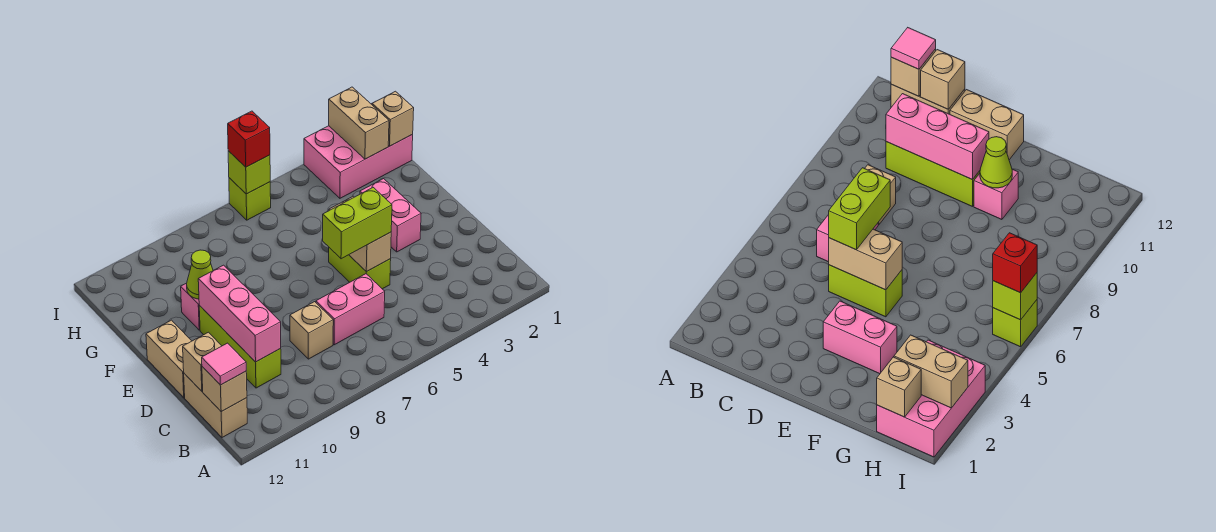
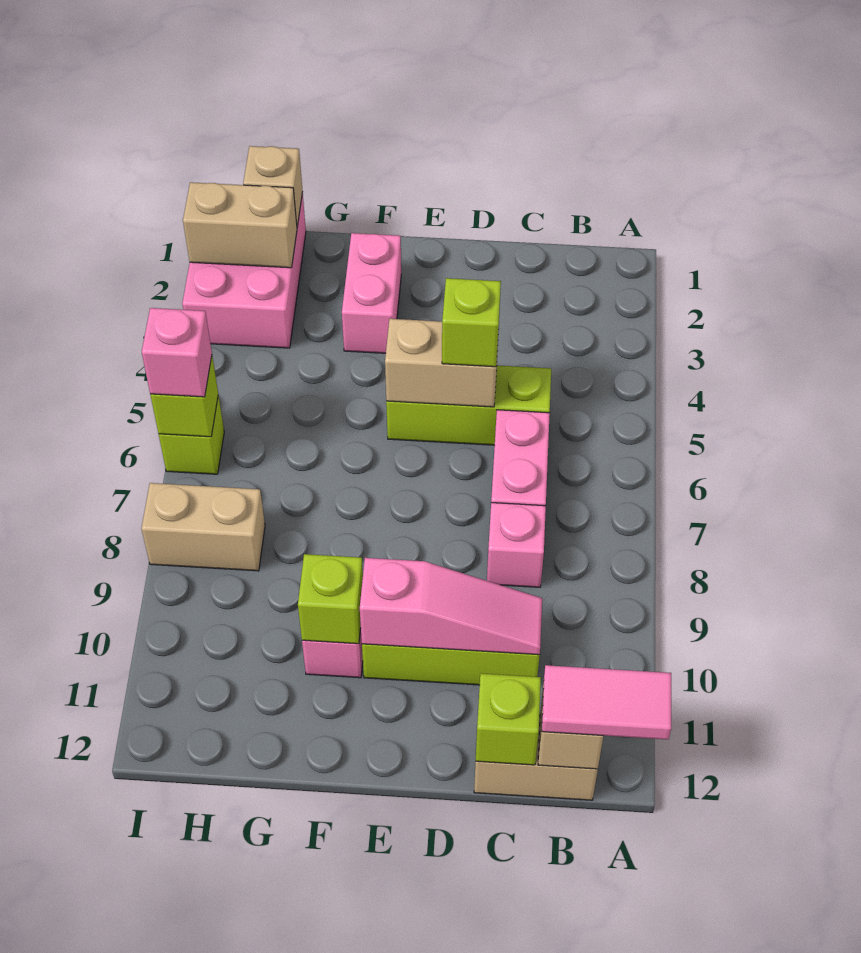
pink tile B12 level 3 -> pink tile A12:B12 level 3
tan brick C8 level 1 -> pink brick C8 level 1
pink brick C10:E10 level 2 -> pink slope C10:E10 level 2 top E
tan brick C12 level 2 -> lime brick C12 level 2
lime brick D5:E5 level 1 -> lime brick C5:E5 level 1
lime brick D5:D6 level 3 -> lime brick D5 level 3
tan brick D12:E12 level 1 -> tan brick H8:I8 level 1
pink brick E3:F3 level 1 -> pink brick F2:F3 level 1
lime cone F10 level 2 -> lime brick F10 level 2
red brick I6 level 3 -> pink brick I6 level 3

